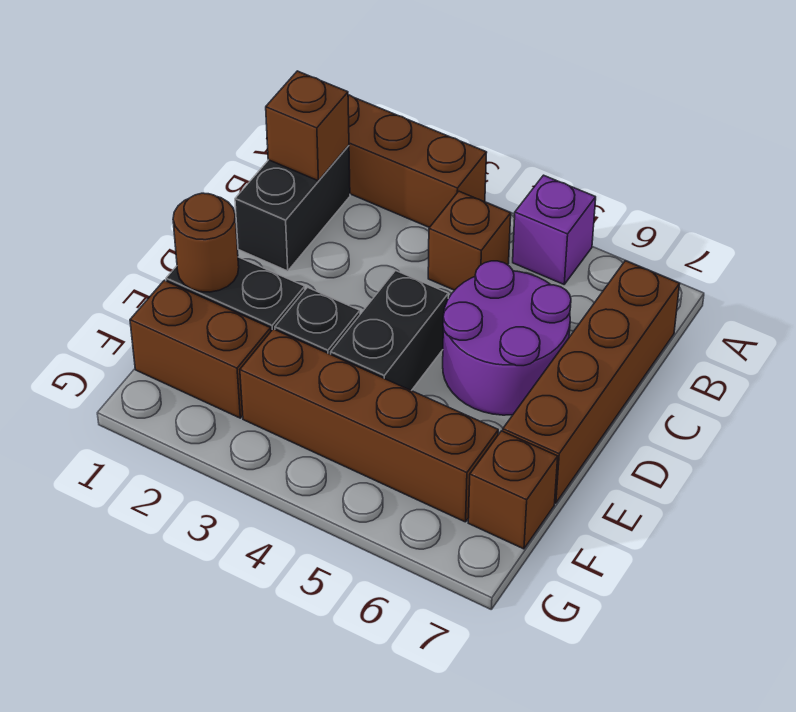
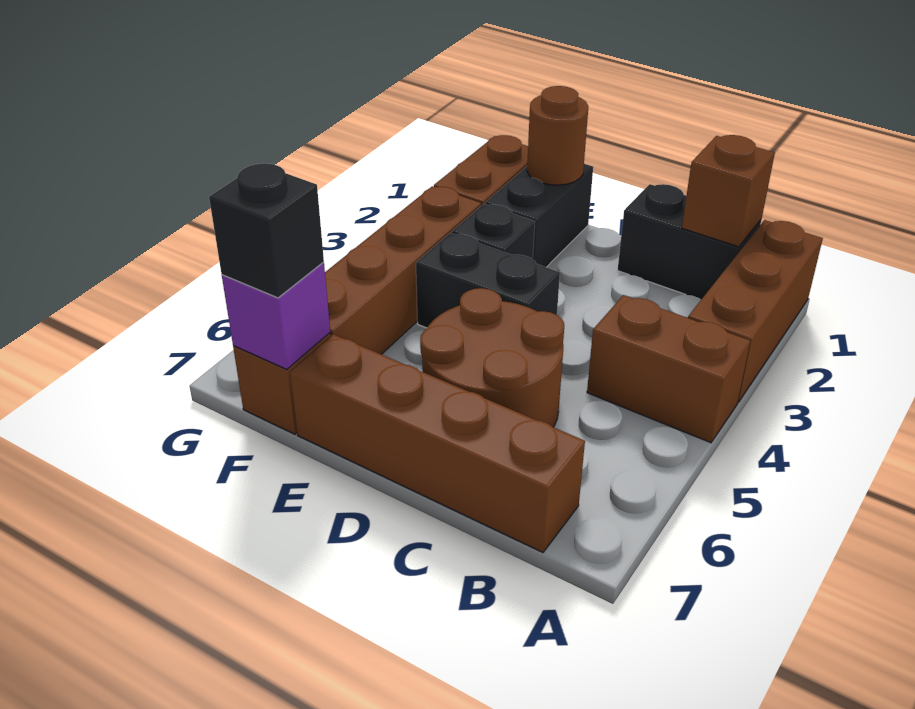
purple brick A5 level 1 -> purple brick F7 level 2
brown brick B4 level 1 -> brown brick A4:B4 level 1
purple round brick C5:D6 level 1 -> brown round brick C5:D6 level 1
none -> black brick F7 level 3

